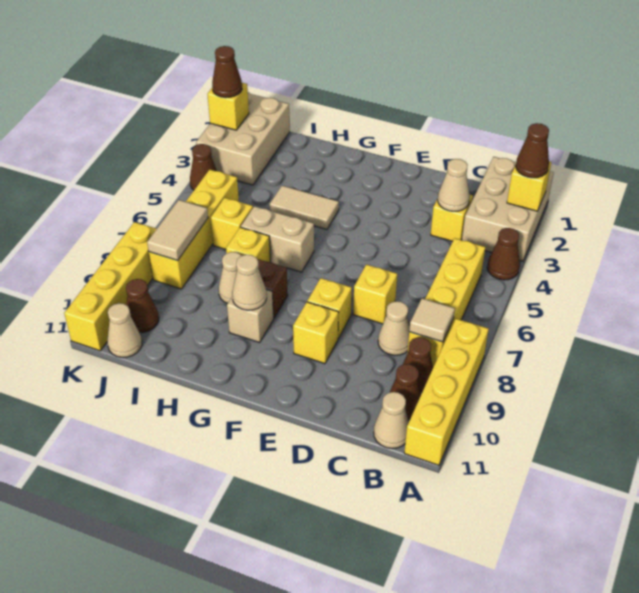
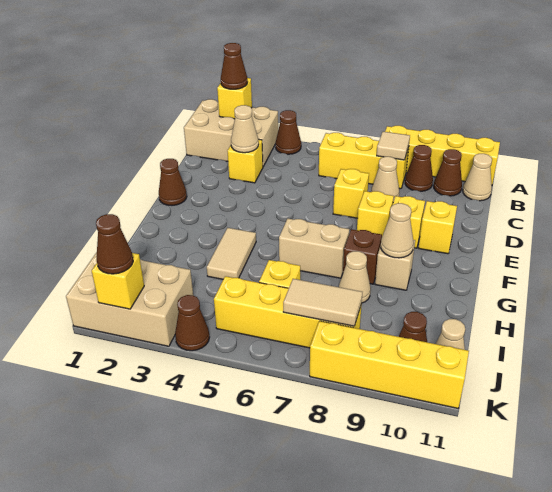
yellow brick B5:B8 level 1 -> yellow brick B6:B8 level 1
none -> brown cone E1 level 1
tan brick G6:H6 level 1 -> tan brick G6:G7 level 1
yellow brick H7 level 1 -> yellow brick E10 level 1

